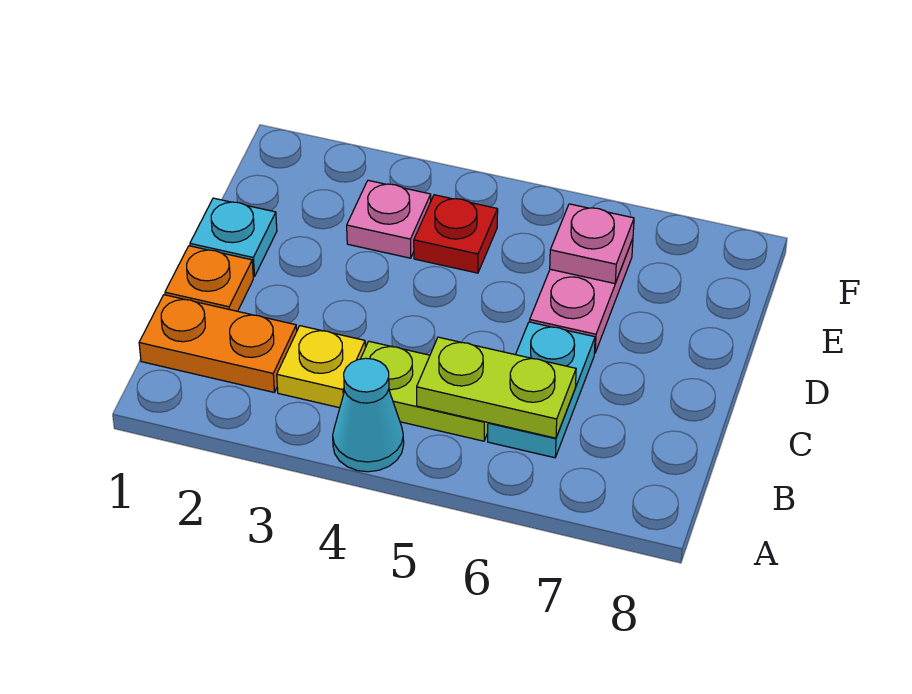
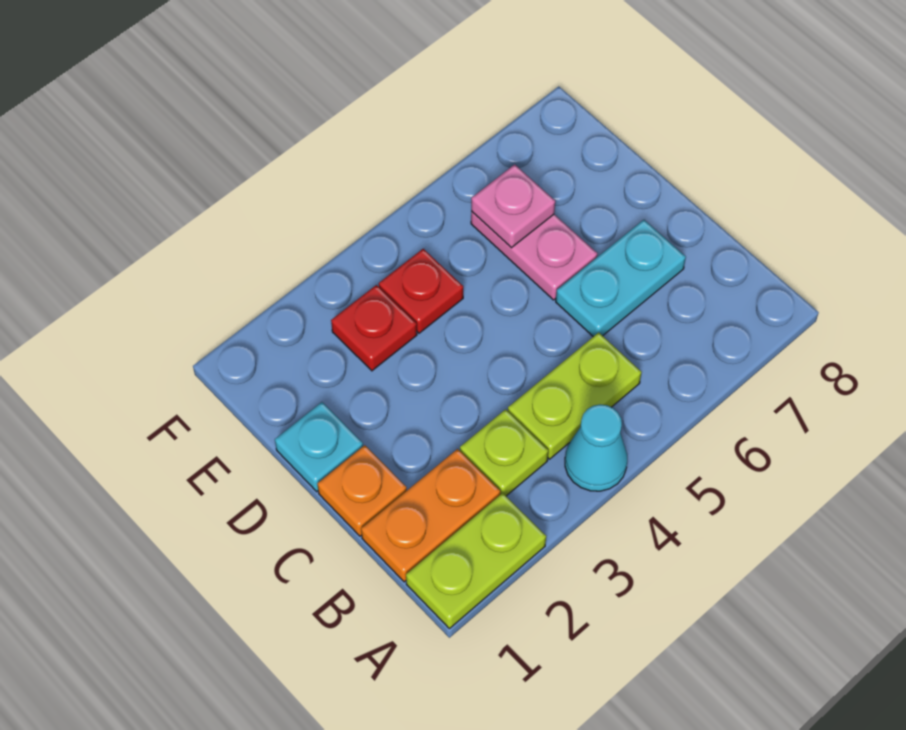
yellow plate B3 level 1 -> lime plate B3 level 1
lime plate B5:B6 level 2 -> lime plate A1:A2 level 1
cyan plate B6:C6 level 1 -> cyan plate C6:C7 level 1
pink plate E3 level 1 -> red plate E3 level 1

